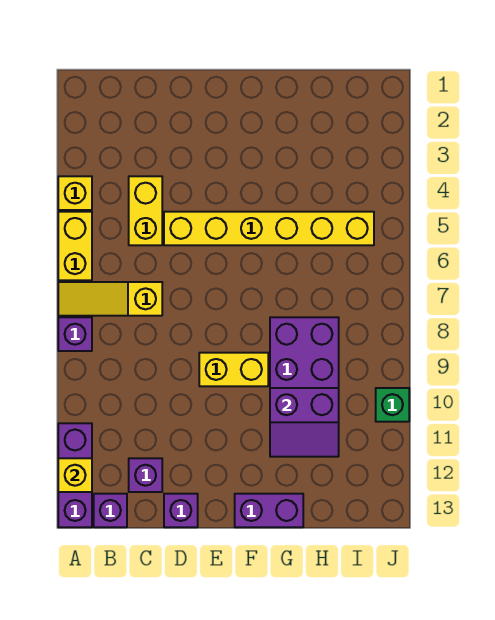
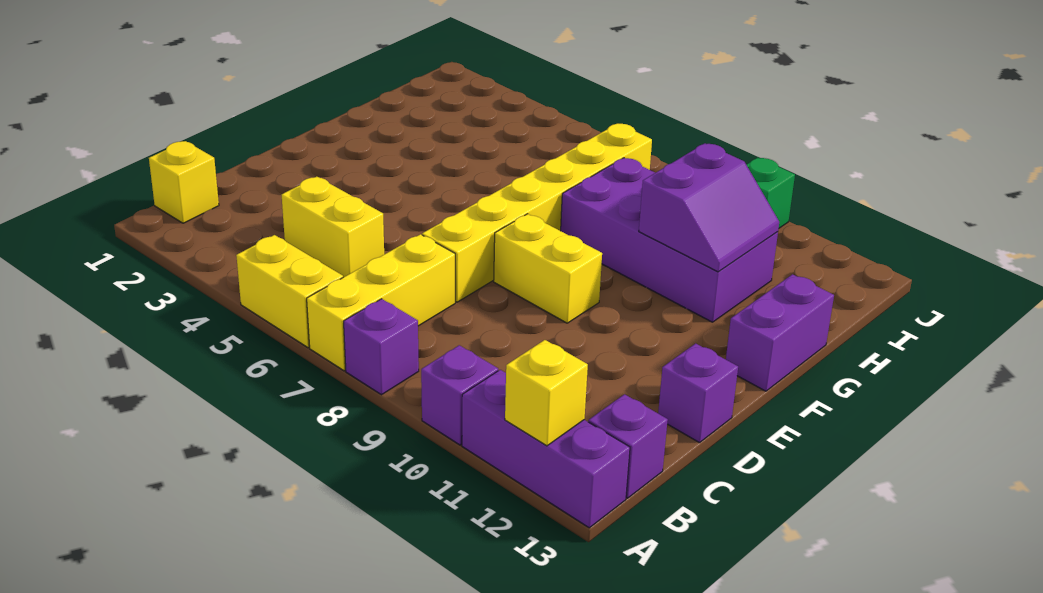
yellow brick A4 level 1 -> yellow brick B1 level 1
yellow slope A7:C7 level 1 top C -> yellow brick A7:C7 level 1
purple brick C12 level 1 -> purple brick A10 level 1
yellow brick D5:I5 level 1 -> yellow brick D7:I7 level 1
yellow brick E9:F9 level 1 -> yellow brick E8:E9 level 1

